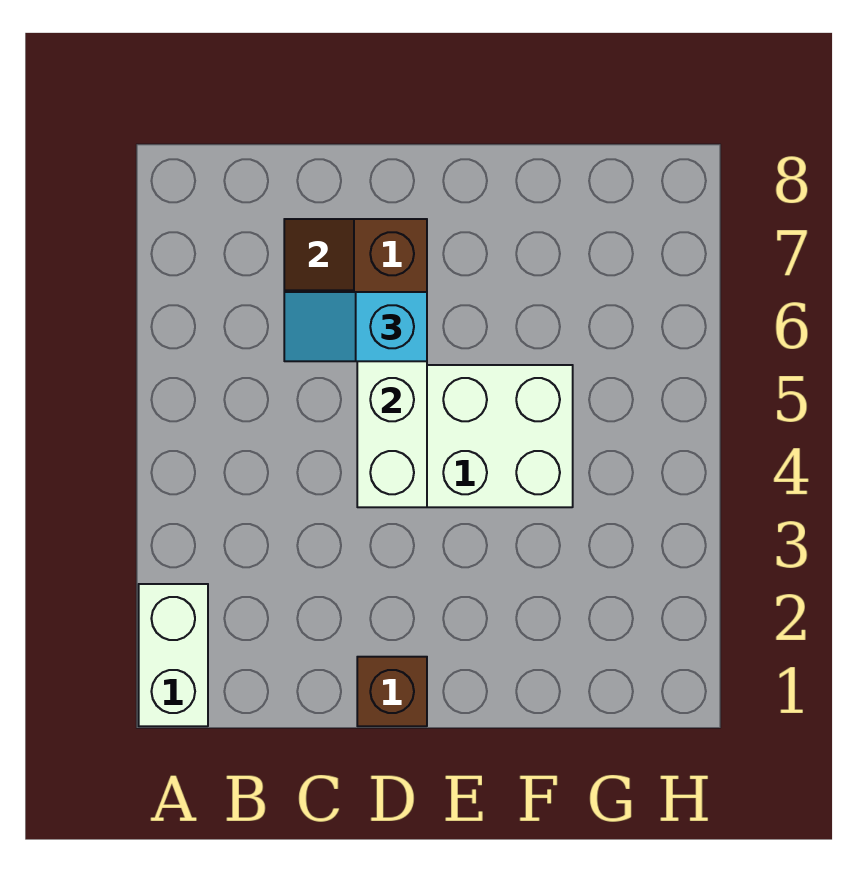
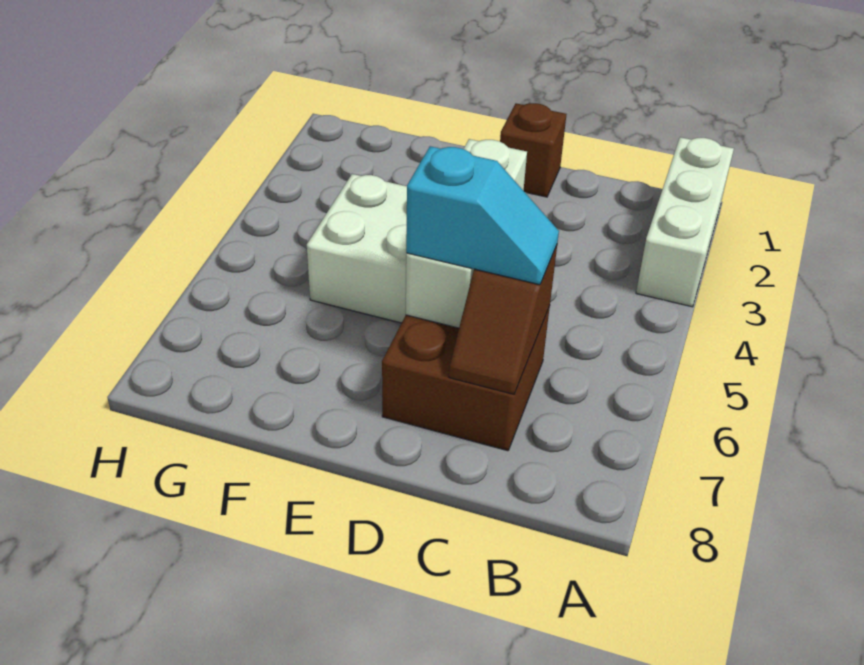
white brick A1:A2 level 1 -> white brick A1:A3 level 1

